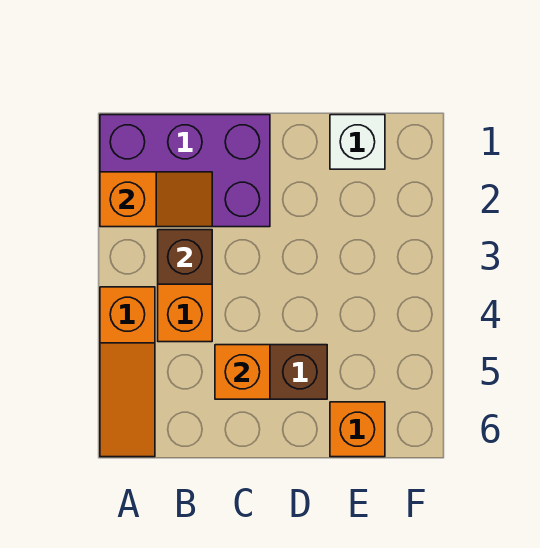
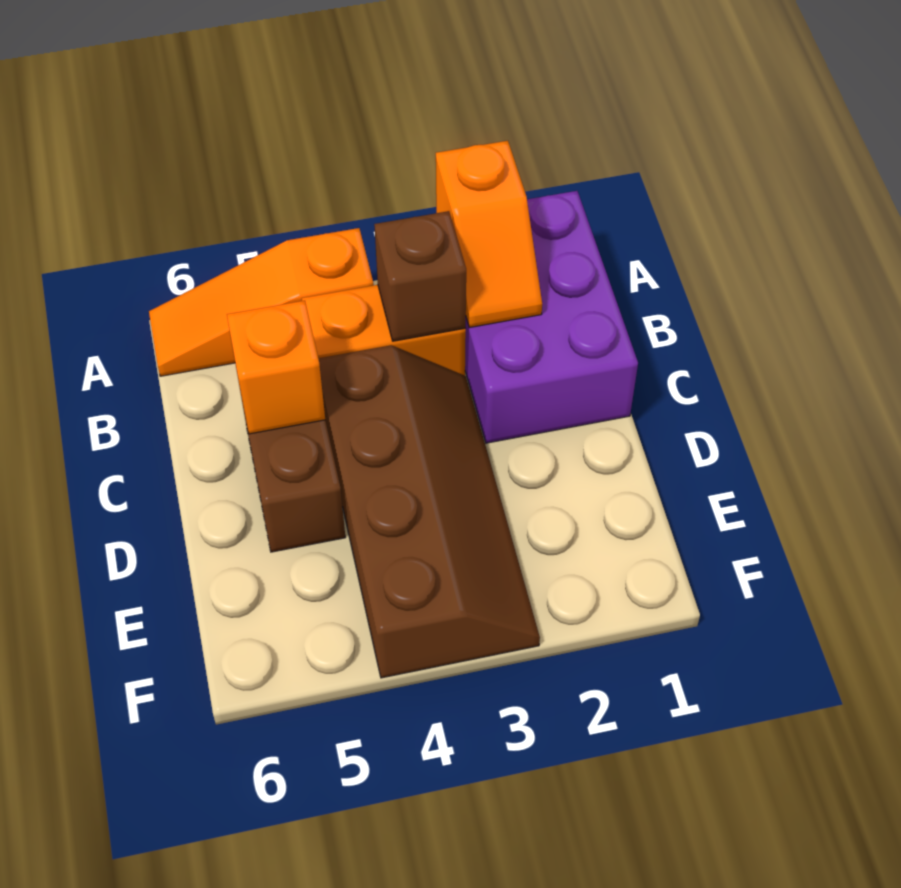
none -> brown slope C3:F4 level 1 top 4
white brick E1 level 1 -> none
orange brick E6 level 1 -> none

